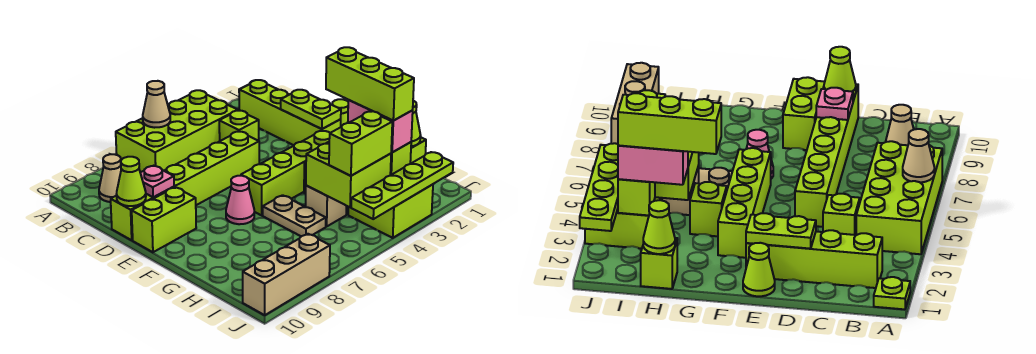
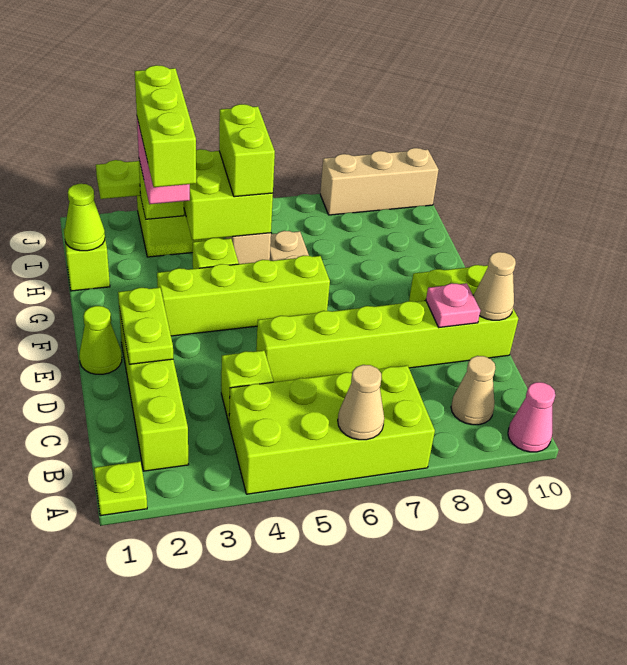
lime cone D10 level 2 -> tan cone D10 level 2
pink cone F7 level 1 -> pink cone A10 level 1
lime brick I4:I5 level 3 -> lime brick H5:I5 level 3

